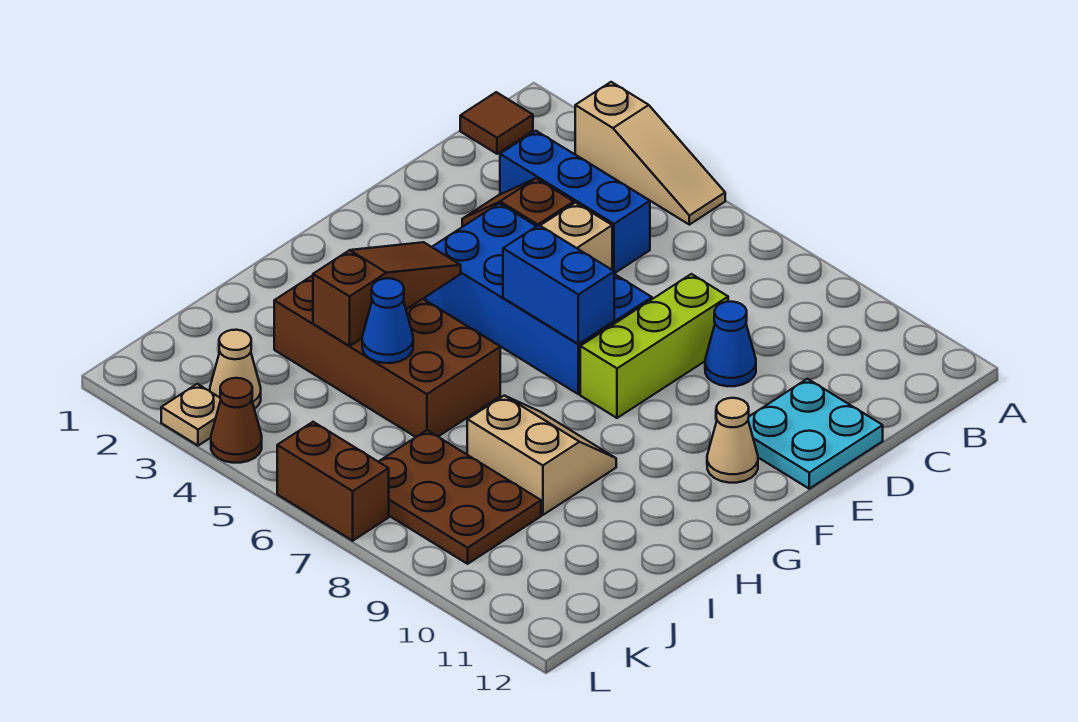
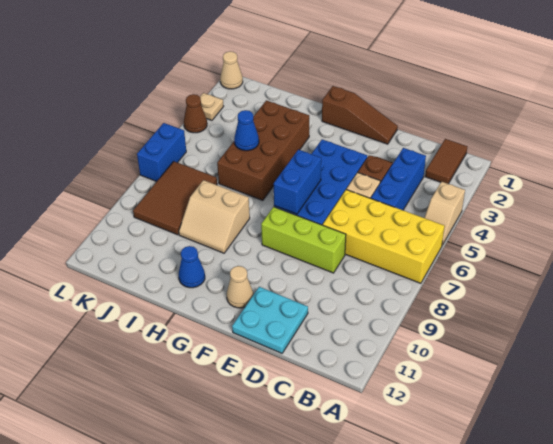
tan slope A3:A5 level 1 top 3 -> tan slope A4:A5 level 1 top 4
none -> yellow brick A6:D7 level 1
brown tile B1 level 1 -> brown tile B1:B2 level 1
blue cone D9 level 1 -> blue cone H11 level 1
brown slope G4:I4 level 2 top I -> brown slope E1:G1 level 1 top G
tan slope H8:I9 level 1 top I -> tan slope H8:I9 level 1 top 8
brown plate J7:K9 level 1 -> brown tile J7:K9 level 1
tan cone K3 level 1 -> tan cone L1 level 1
brown brick L6:L7 level 1 -> blue brick L6:L7 level 1

